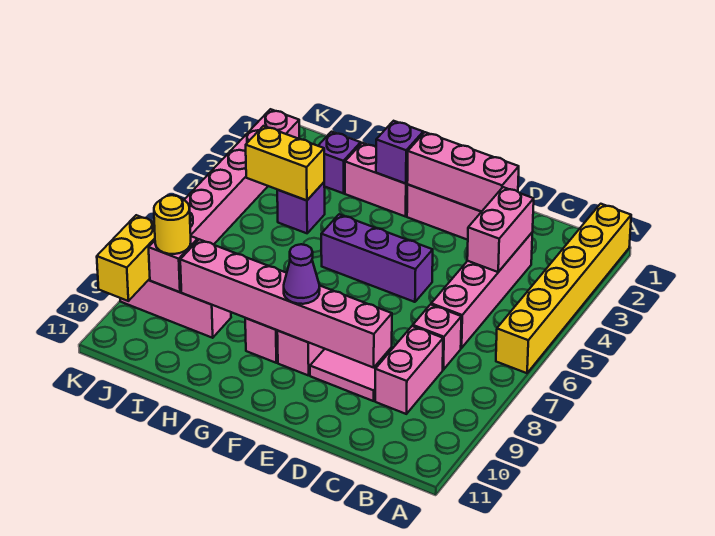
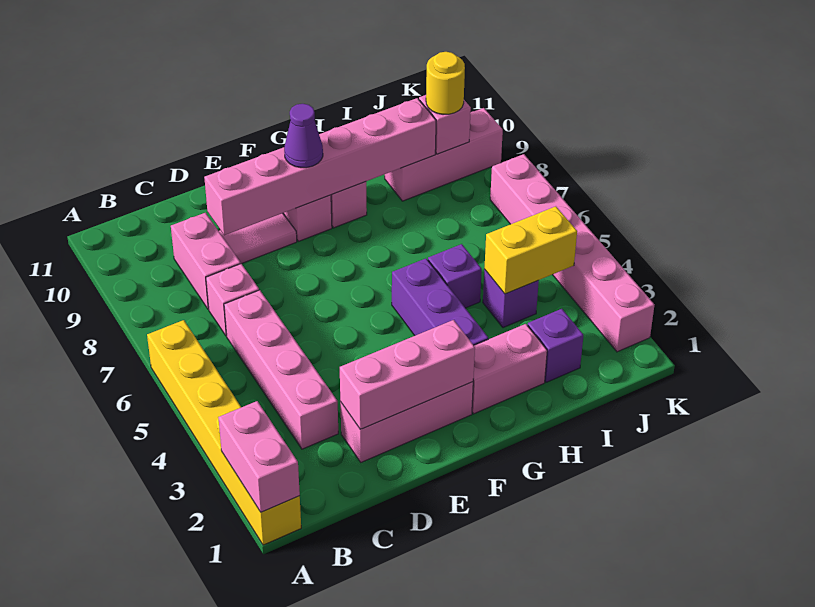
pink brick C3:C4 level 2 -> pink brick A1:A2 level 2
purple brick E5:G5 level 1 -> purple brick G3:G5 level 1
purple brick G2 level 2 -> purple brick H5 level 1
yellow brick K9:K10 level 2 -> none

